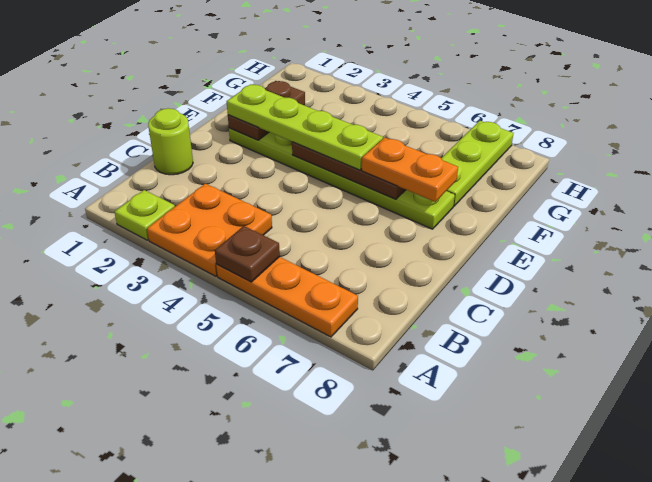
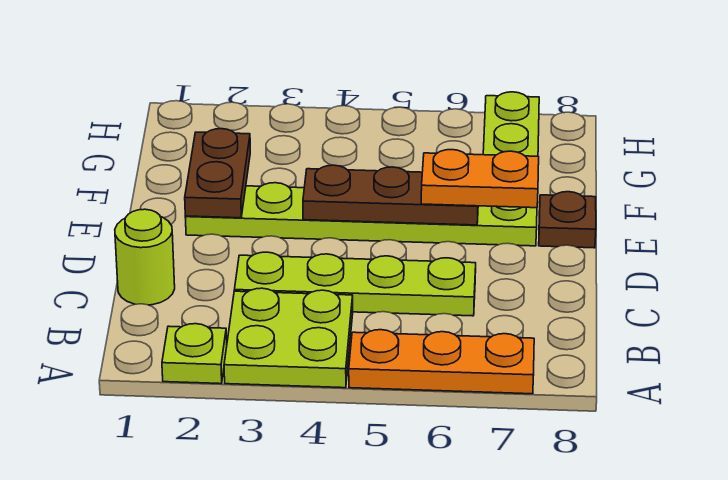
orange plate A3:B4 level 1 -> lime plate A3:B4 level 1
brown plate A5 level 2 -> brown plate E8 level 1
lime plate E2:E5 level 3 -> lime plate C3:C6 level 1

